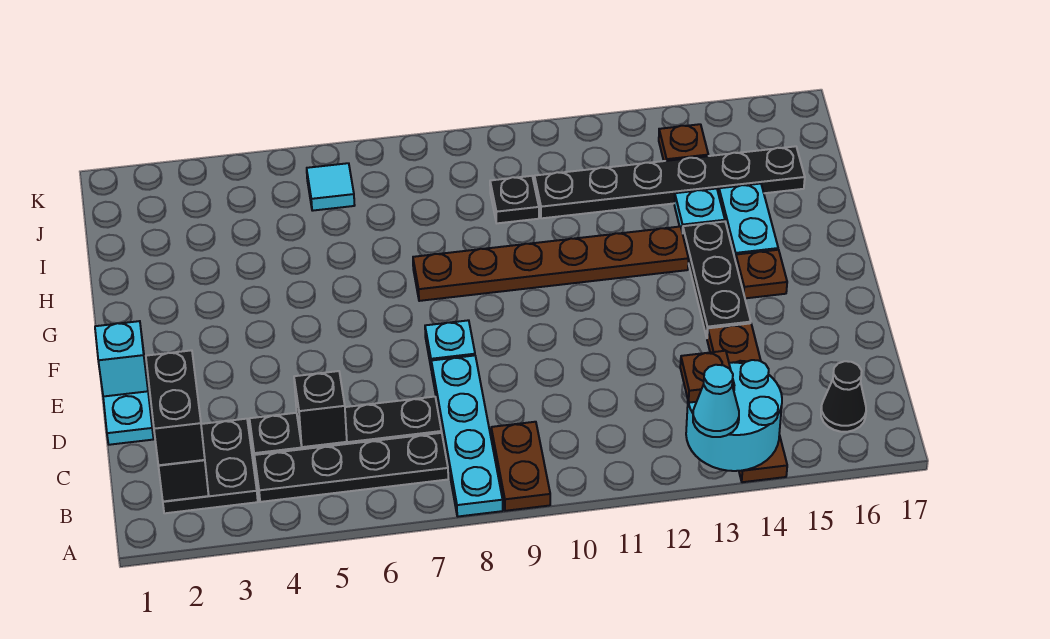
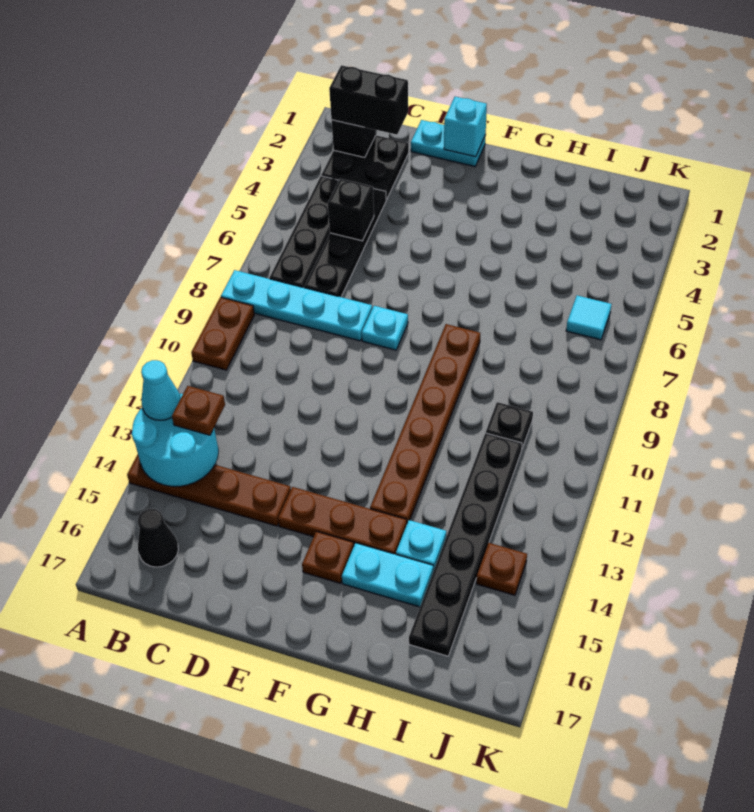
brown plate A9:B9 level 1 -> brown plate A9:A10 level 1
black plate E14:G14 level 1 -> brown plate E14:G14 level 1

